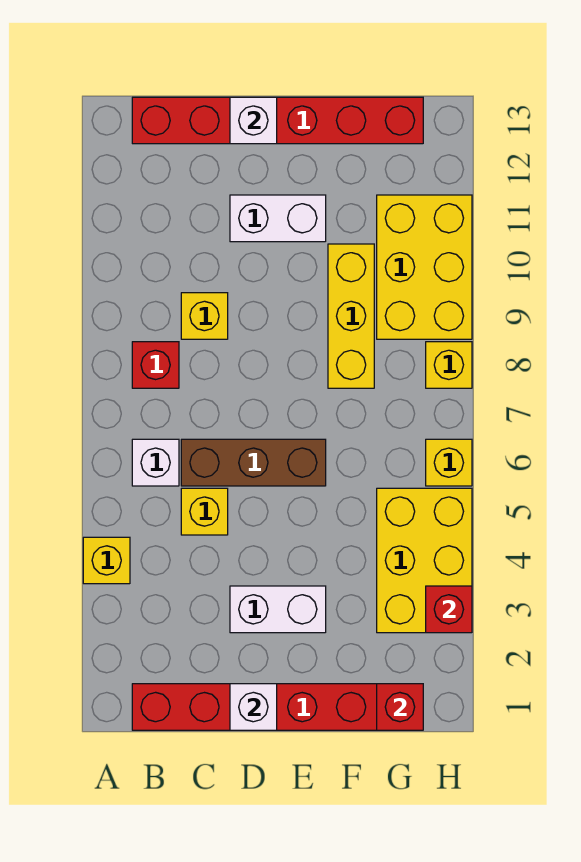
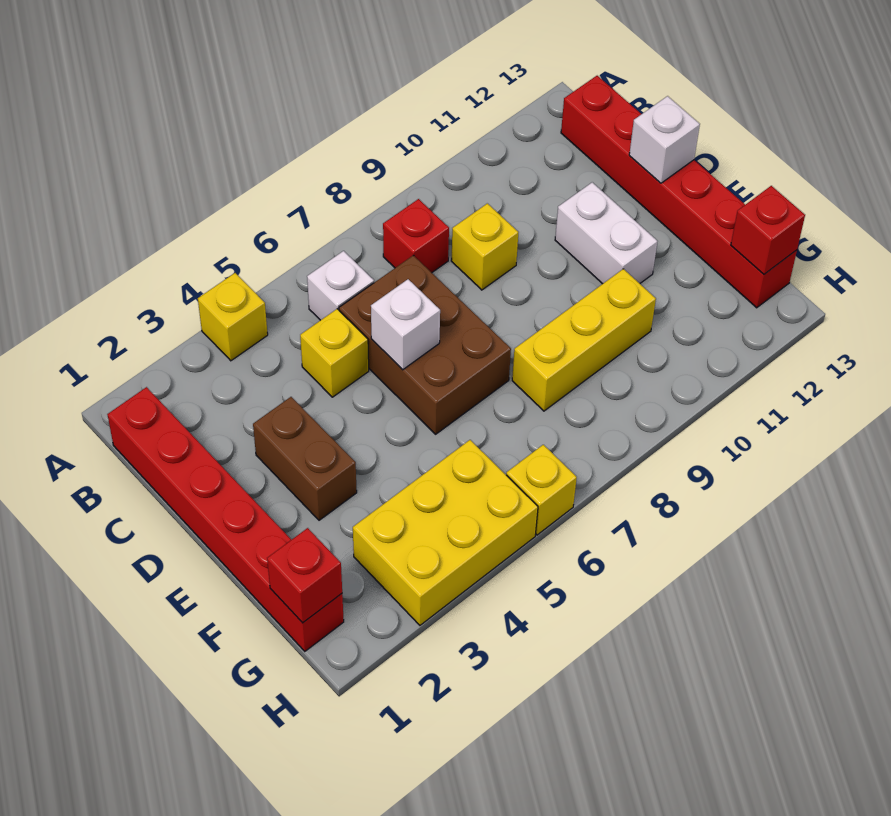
brown brick C6:E6 level 1 -> brown brick C6:E7 level 1
white brick D1 level 2 -> white brick D6 level 2
white brick D3:E3 level 1 -> brown brick D3:E3 level 1
yellow brick G9:H11 level 1 -> none
red brick H3 level 2 -> red brick G13 level 2
yellow brick H8 level 1 -> none

